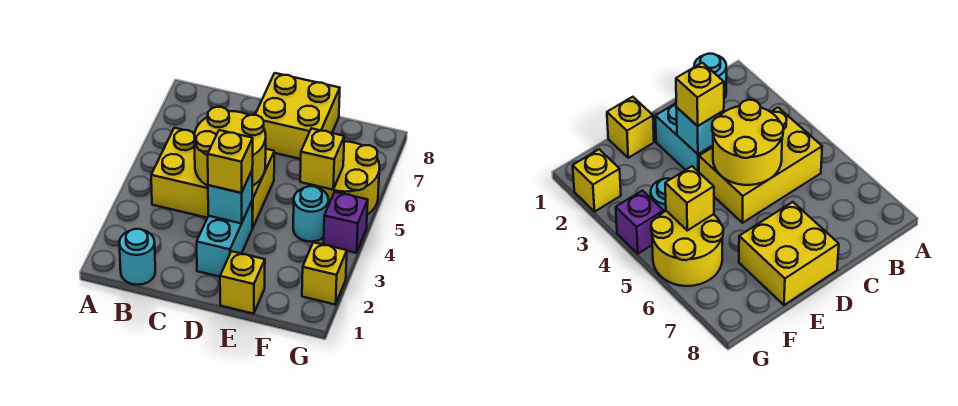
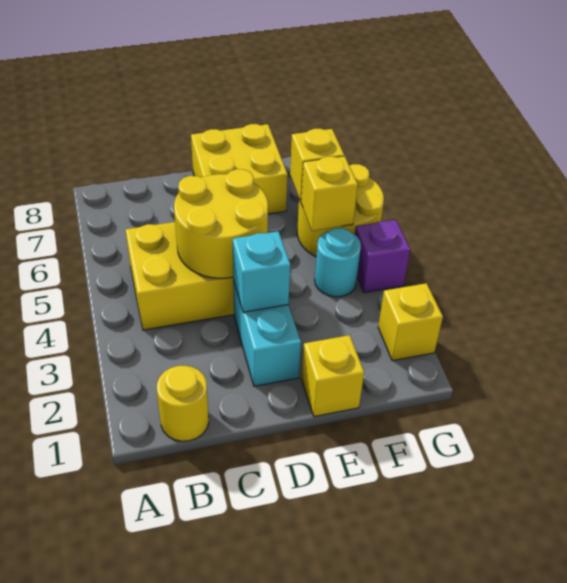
cyan round brick B1 level 1 -> yellow round brick B1 level 1
yellow brick D3 level 3 -> yellow brick F6 level 2

